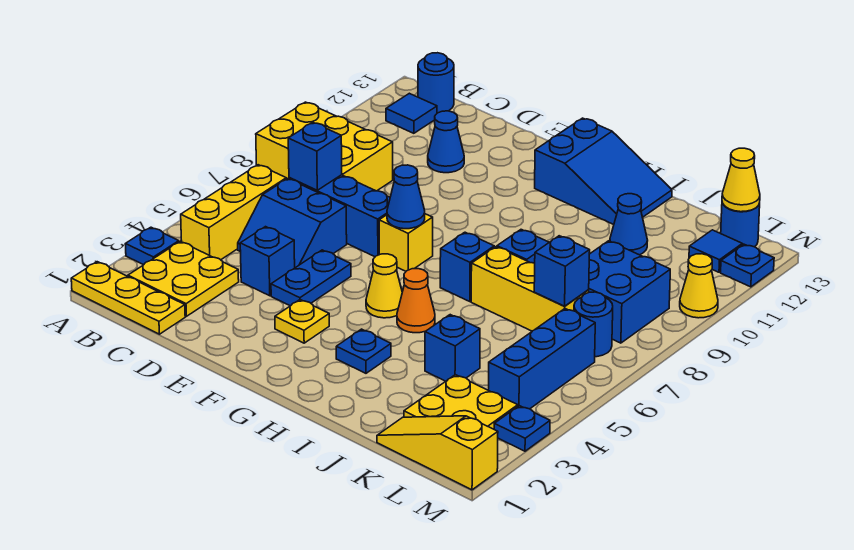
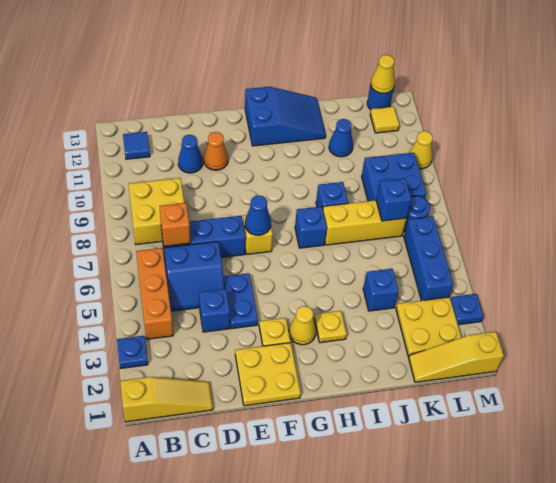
yellow plate A1:C1 level 1 -> yellow slope A1:C1 level 1 top A
yellow brick A8:C9 level 1 -> yellow brick B8:C9 level 1
yellow plate B2:C3 level 1 -> yellow plate E1:F2 level 1
yellow brick B4:B6 level 1 -> orange brick B4:B6 level 1
blue round brick B13 level 1 -> none
blue brick C7 level 2 -> orange brick C7 level 2
yellow cone G5 level 1 -> yellow cone G3 level 1
blue plate H3 level 1 -> yellow plate H3 level 1
orange cone H5 level 1 -> orange cone E11 level 1
blue tile L12 level 1 -> yellow tile L12 level 1
blue plate M12 level 1 -> none

